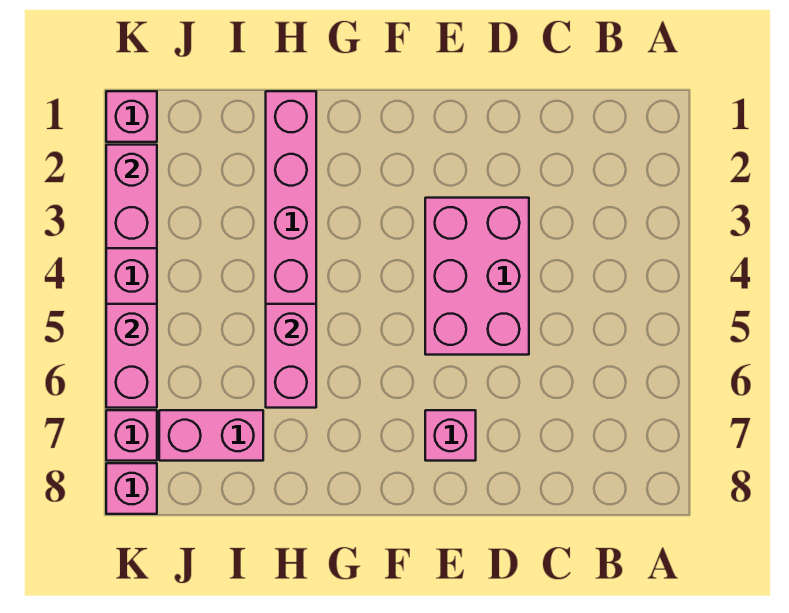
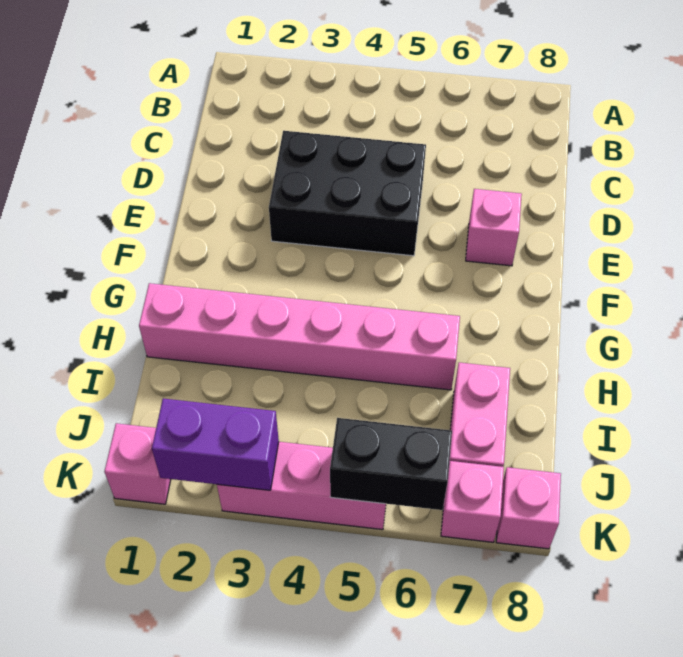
pink brick D3:E5 level 1 -> black brick D3:E5 level 1
pink brick H5:H6 level 2 -> none
pink brick K2:K3 level 2 -> purple brick K2:K3 level 2
pink brick K5:K6 level 2 -> black brick K5:K6 level 2

